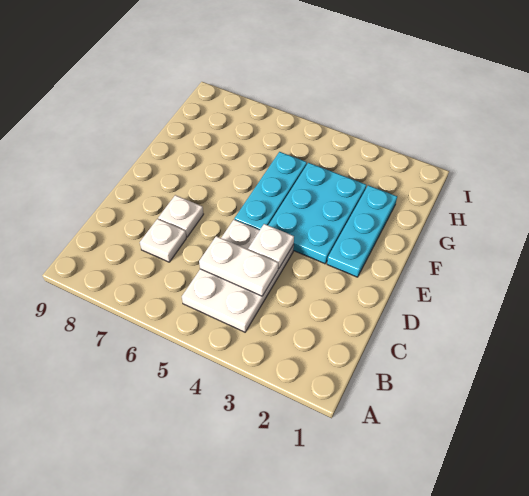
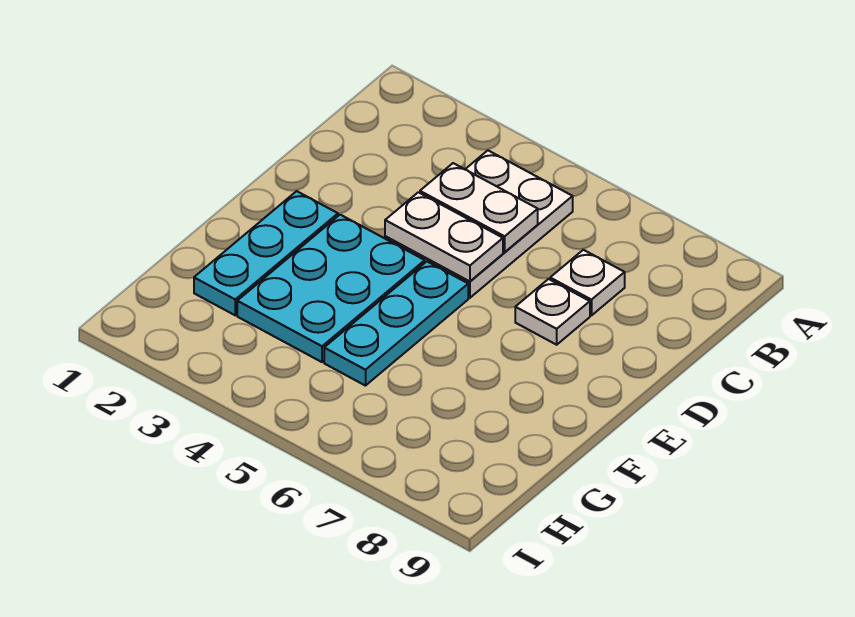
white plate D4 level 2 -> white plate D4:D5 level 2

